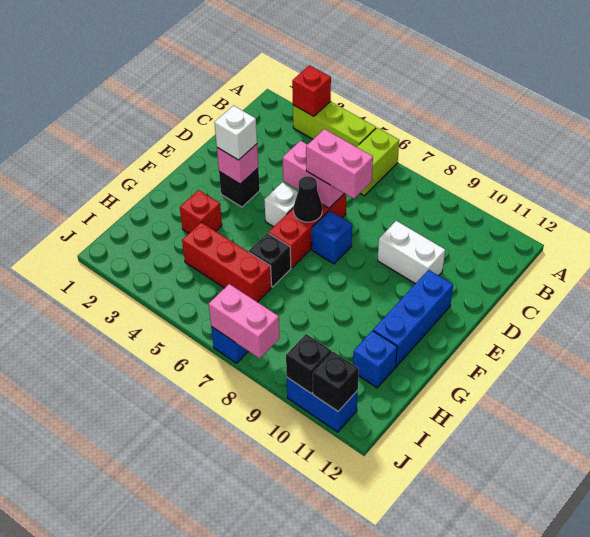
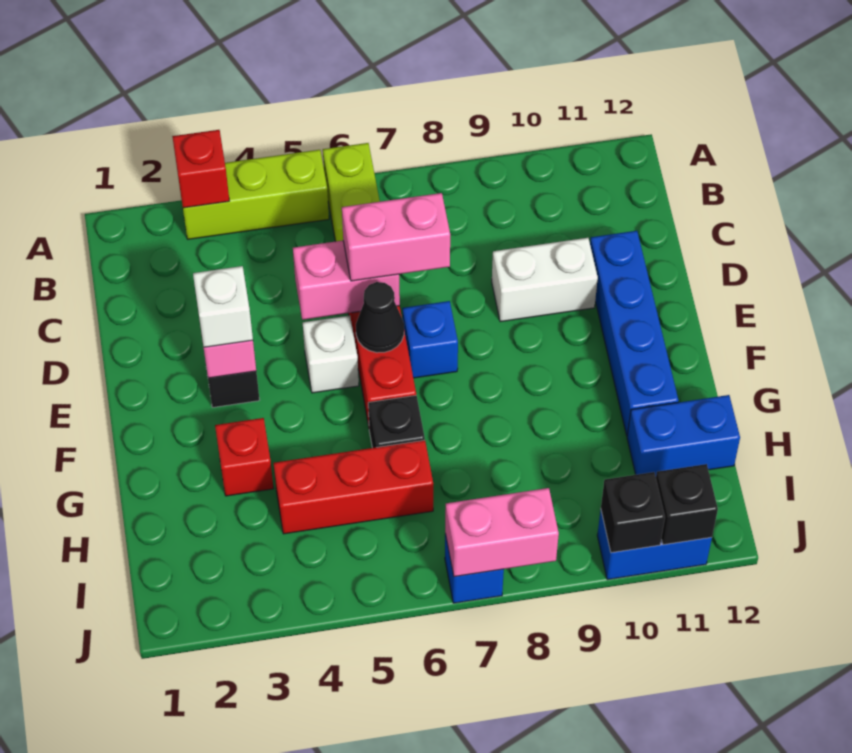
blue brick E11:G11 level 1 -> blue brick D11:G11 level 1
blue brick H11 level 1 -> blue brick H11:H12 level 1

